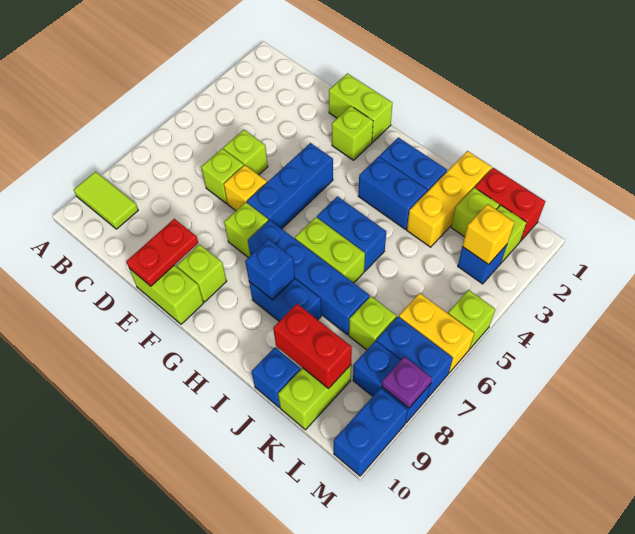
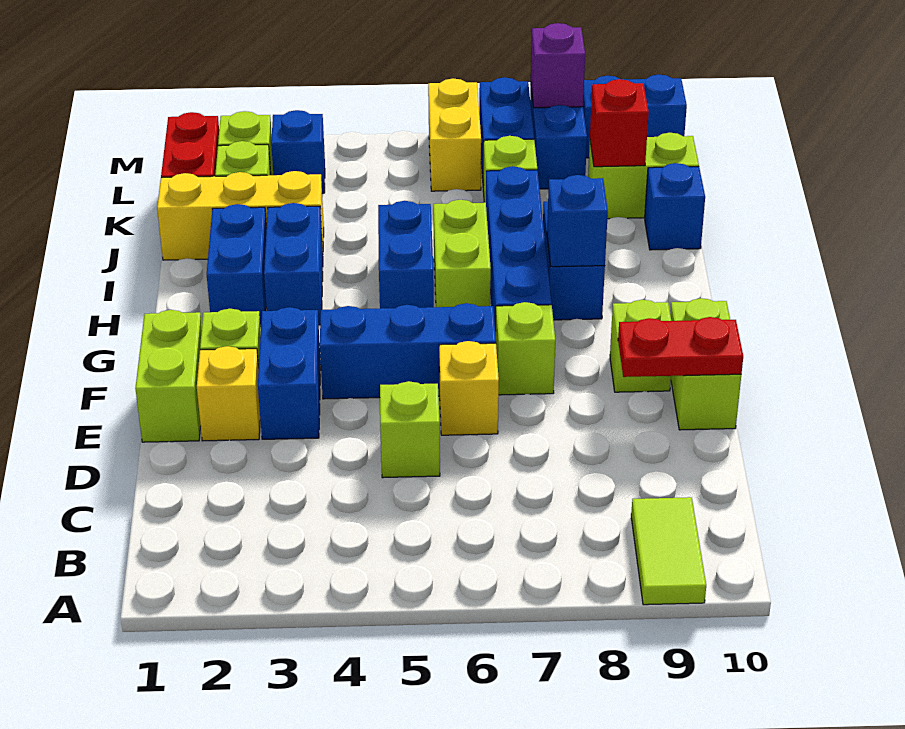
lime brick D6 level 1 -> none
none -> blue brick E3:F3 level 1
red brick J9:K9 level 2 -> red brick K9 level 2
yellow brick L3 level 2 -> yellow brick E2 level 1
lime brick M5 level 1 -> none
purple plate M8 level 2 -> purple brick M8 level 2

